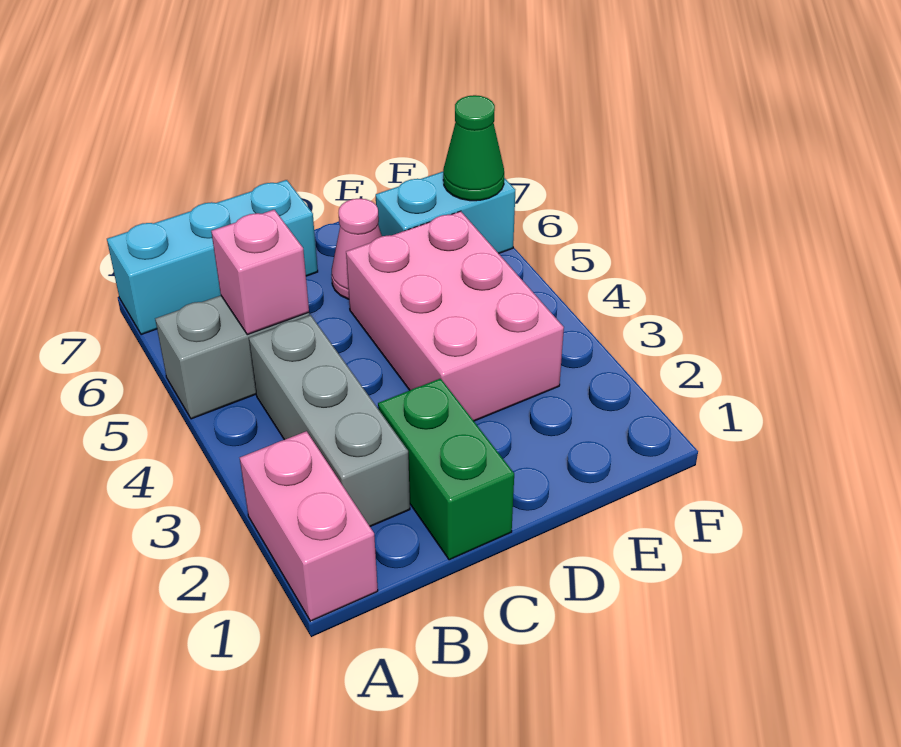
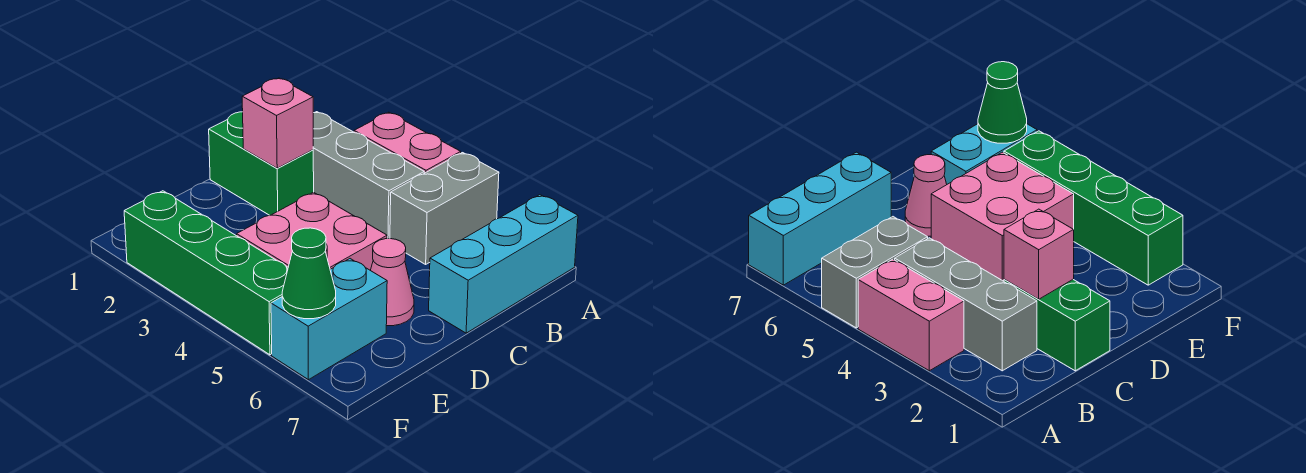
pink brick A1:A2 level 1 -> pink brick A3:A4 level 1
pink brick B5 level 2 -> pink brick C2 level 2
pink brick D3:E5 level 1 -> pink brick D4:E5 level 1
none -> green brick F2:F5 level 1

